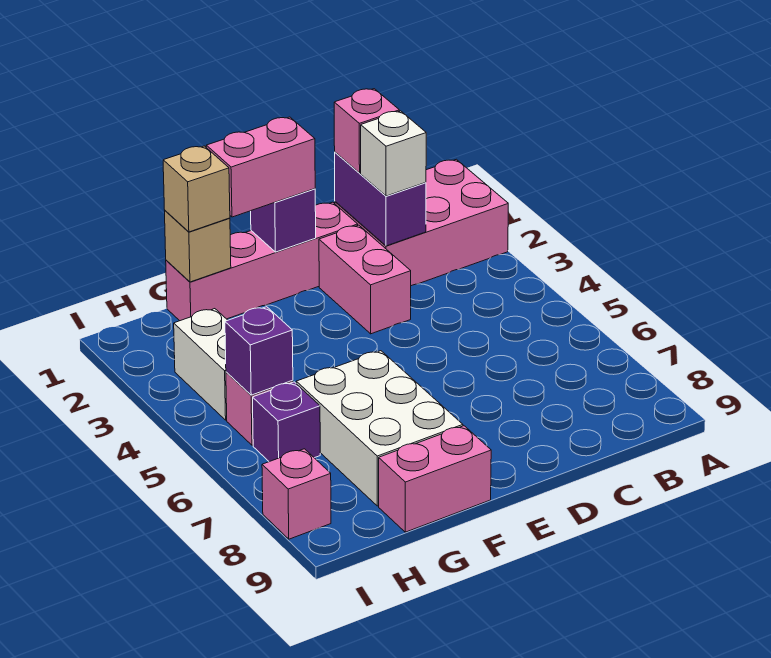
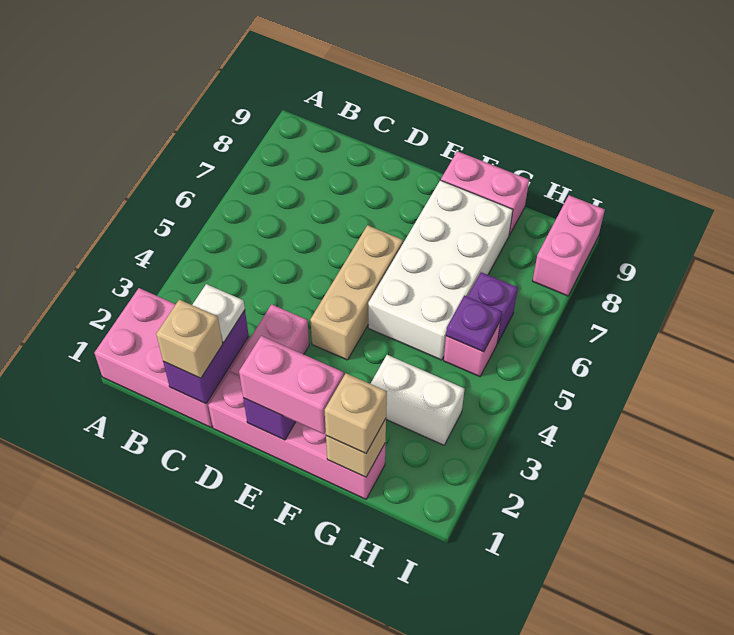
pink brick C1 level 3 -> tan brick C1 level 3
white brick C2 level 3 -> white plate C2 level 3
none -> tan brick E4:E6 level 1
white brick F6:G8 level 1 -> white brick F5:G8 level 1
white brick H3:H4 level 1 -> white brick G3:H3 level 1
purple brick H5 level 2 -> purple plate H5 level 2
pink brick I8 level 1 -> pink brick I8:I9 level 1

